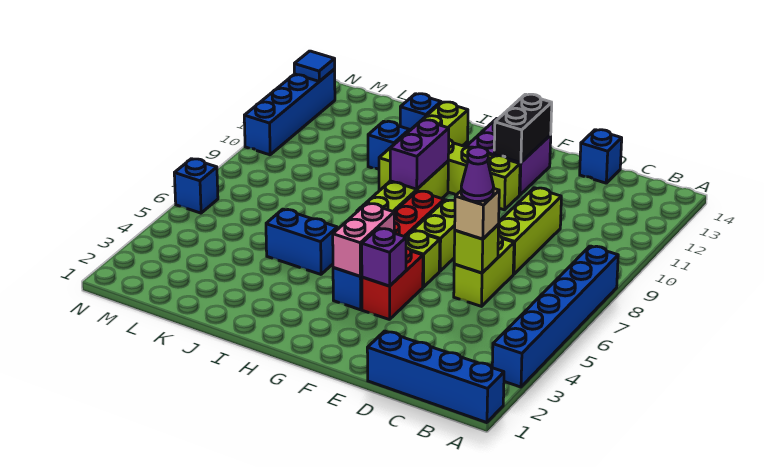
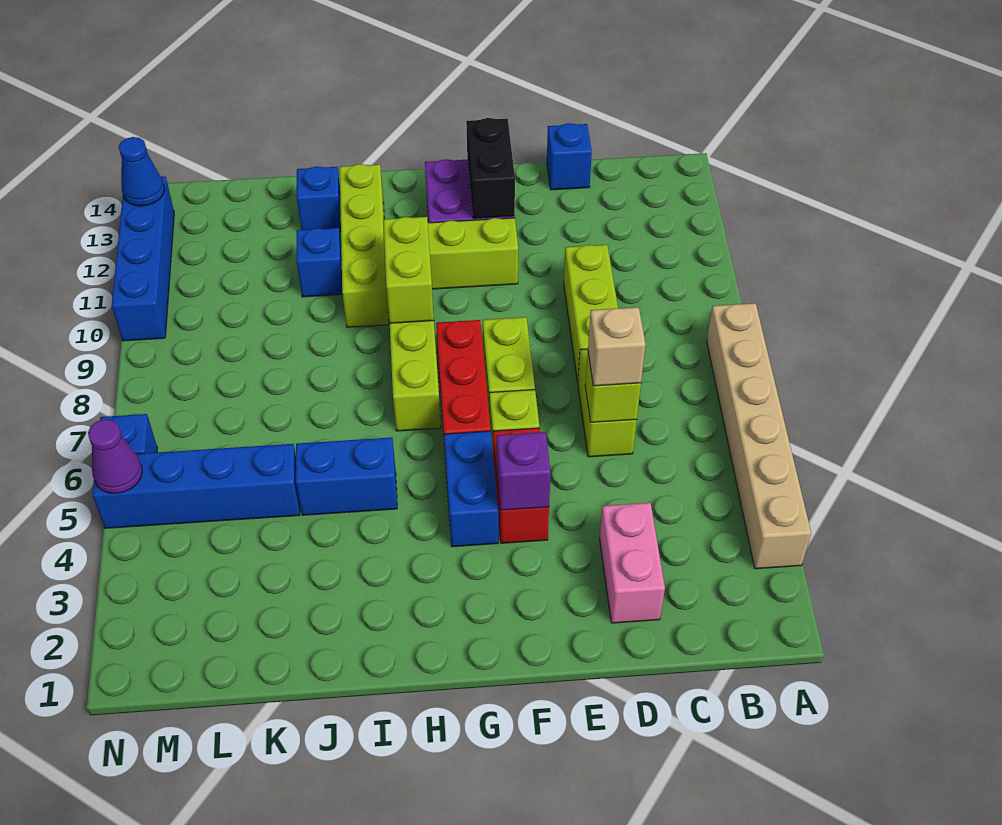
blue brick A1:D1 level 1 -> blue brick K5:N5 level 1
blue brick A3:A8 level 1 -> tan brick A3:A8 level 1
purple cone D6 level 4 -> purple cone N5 level 2
pink brick G4:G5 level 2 -> pink brick D2:D3 level 1
purple brick H9:H10 level 2 -> lime brick H9:H10 level 2
blue tile N13 level 2 -> blue cone N13 level 2

